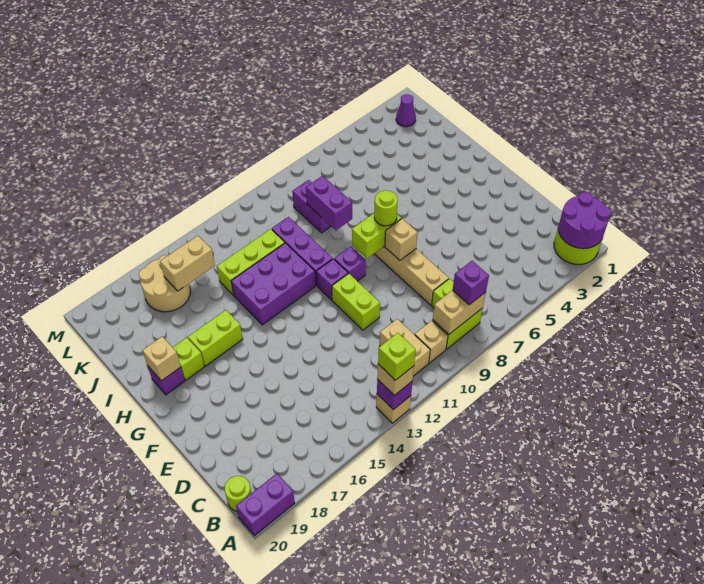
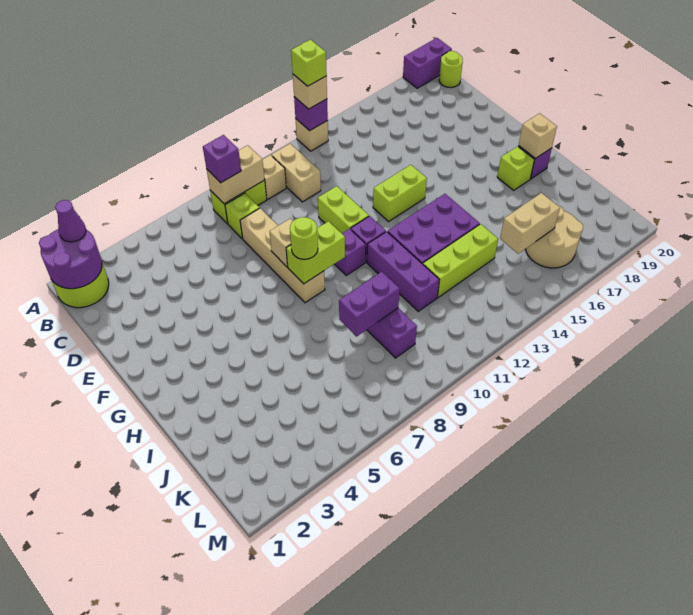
lime brick H16:H17 level 1 -> lime brick F13:F14 level 1
purple brick I9:J9 level 2 -> purple brick J8:J9 level 2
purple cone L2 level 1 -> purple cone A2 level 3

